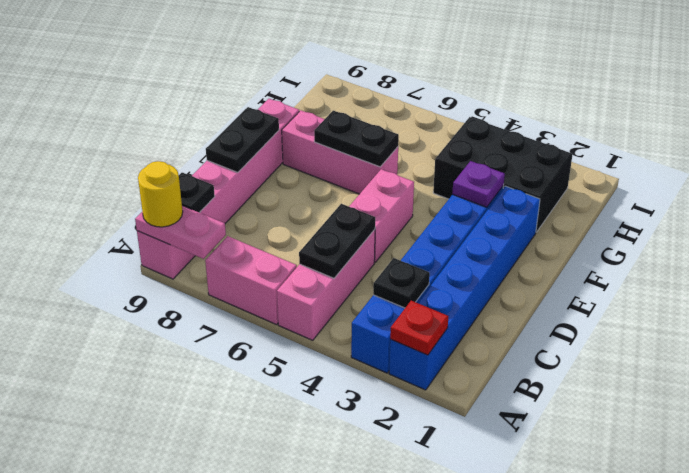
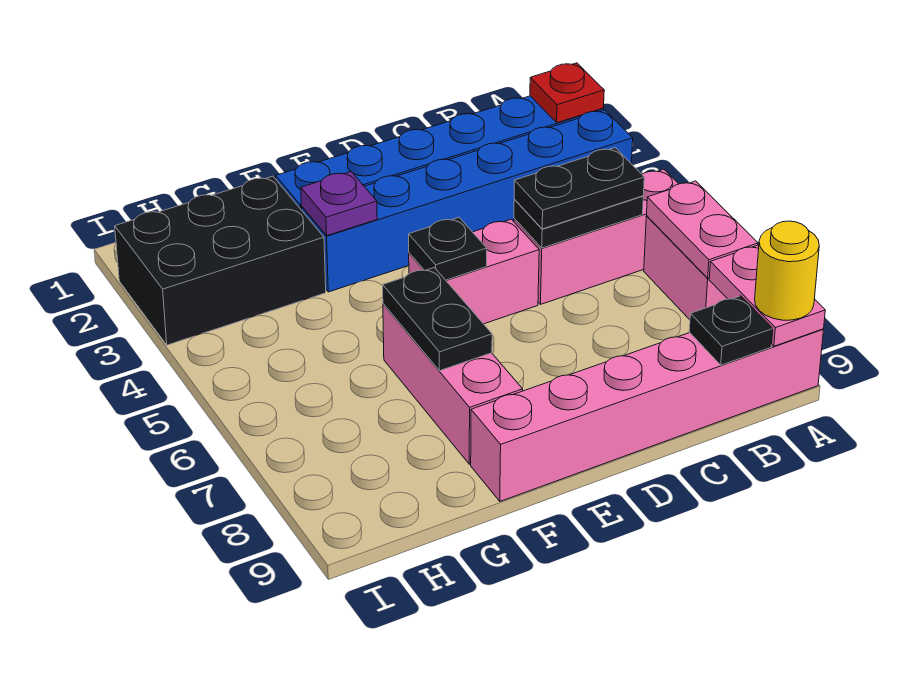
none -> pink plate A6:A7 level 2
black plate B3 level 2 -> black plate E5 level 2
black plate D9:E9 level 2 -> black plate B5:C5 level 3
black brick G2:H4 level 1 -> black brick G2:I3 level 1

